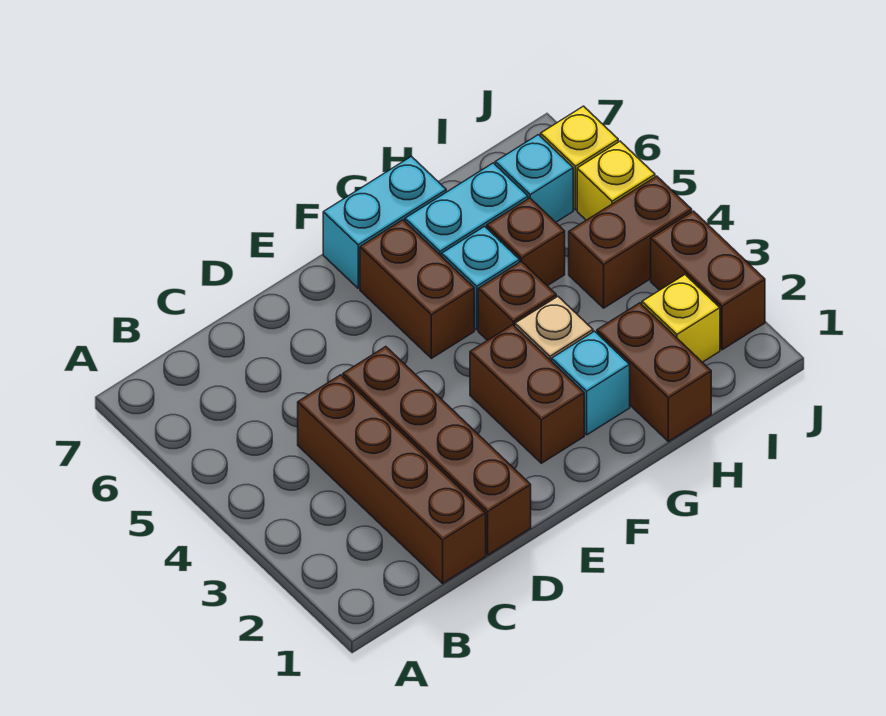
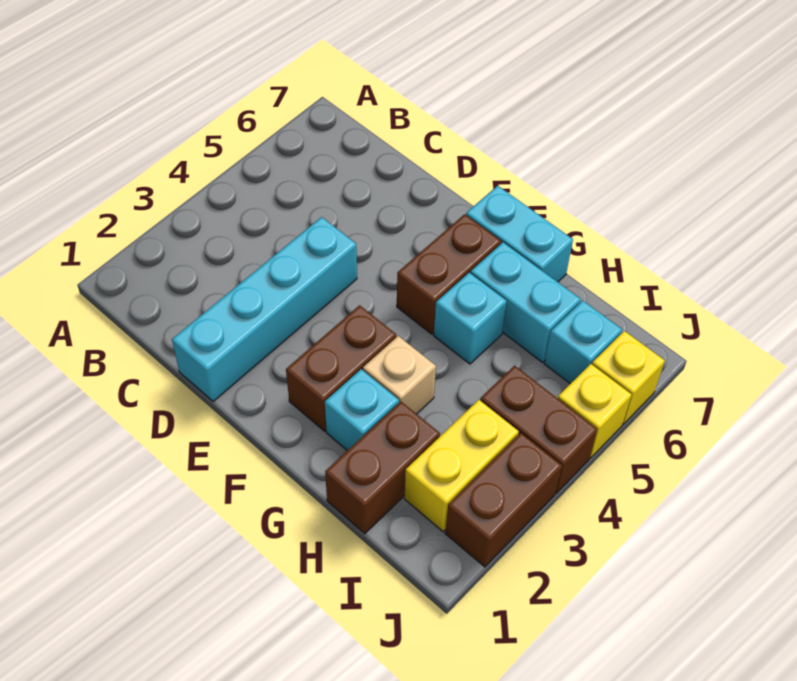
brown brick C1:C4 level 1 -> none
brown brick D1:D4 level 1 -> cyan brick D1:D4 level 1
brown brick G4 level 1 -> none
brown brick H5 level 1 -> none
yellow brick I2 level 1 -> yellow brick I2:I3 level 1

